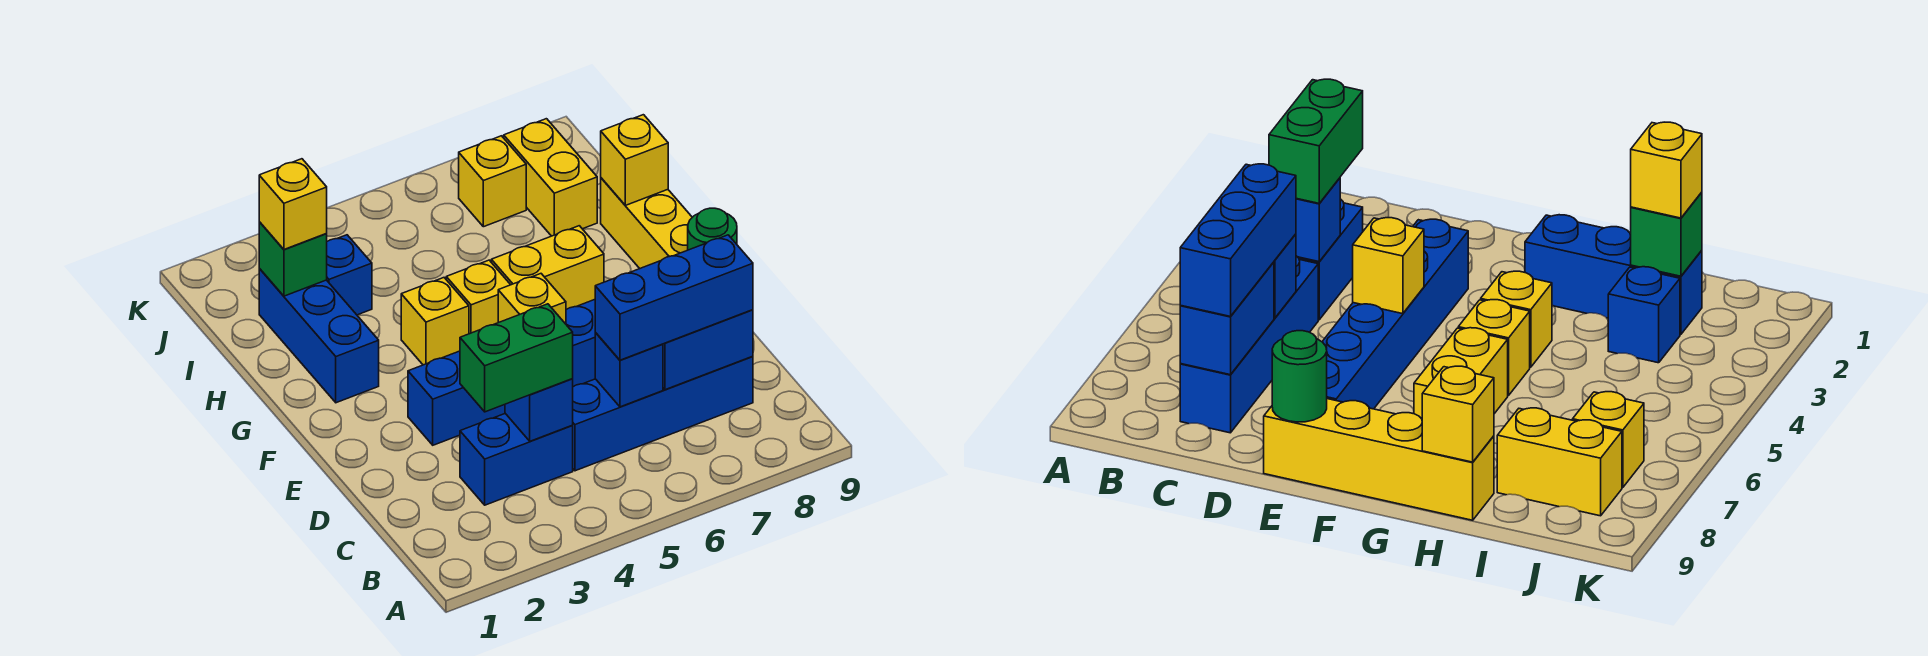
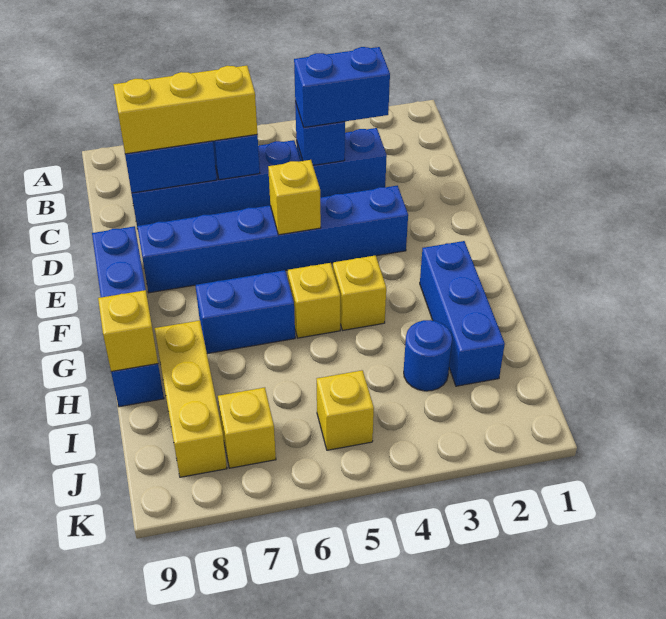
green brick C3:C4 level 3 -> blue brick C3:C4 level 3
blue brick C6:C8 level 3 -> yellow brick C6:C8 level 3
yellow brick E9:H9 level 1 -> blue brick E9:H9 level 1
green round brick E9 level 2 -> none
yellow brick G6:G7 level 1 -> blue brick G6:G7 level 1
green brick I2 level 2 -> none
yellow brick I2 level 3 -> yellow brick J5 level 1
blue brick I3 level 1 -> blue round brick I3 level 1
yellow brick I8:J8 level 1 -> yellow brick H8:J8 level 1

